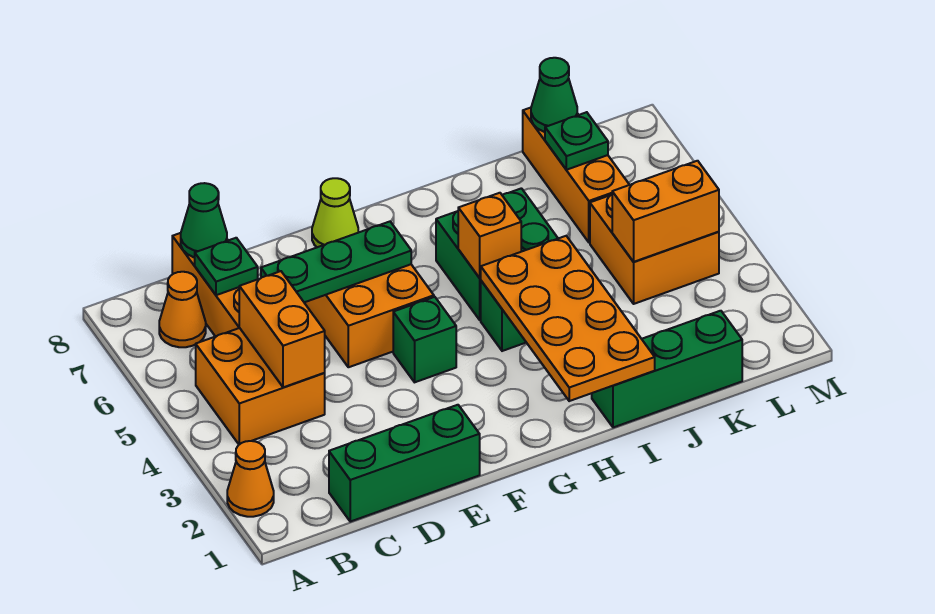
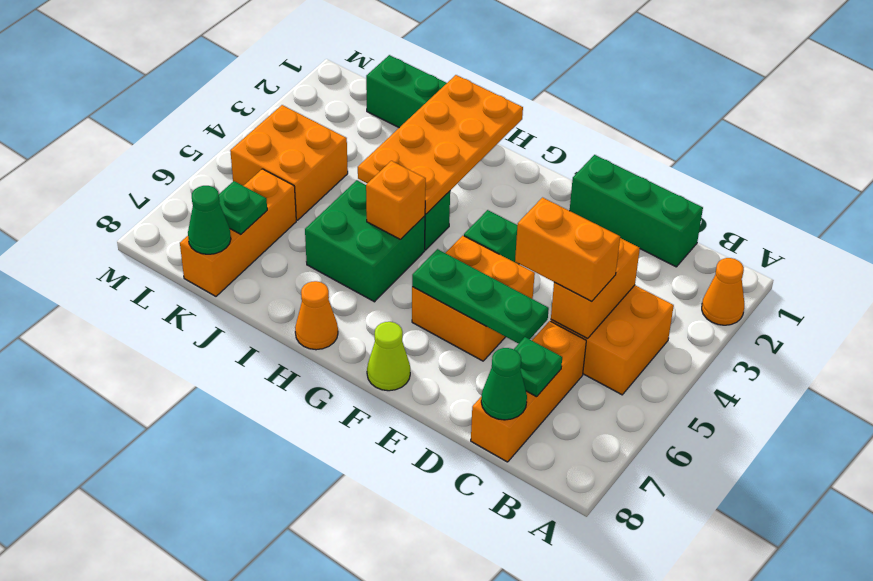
orange cone B7 level 1 -> orange cone H8 level 1
orange brick K4:L4 level 2 -> orange brick C5:D5 level 3

